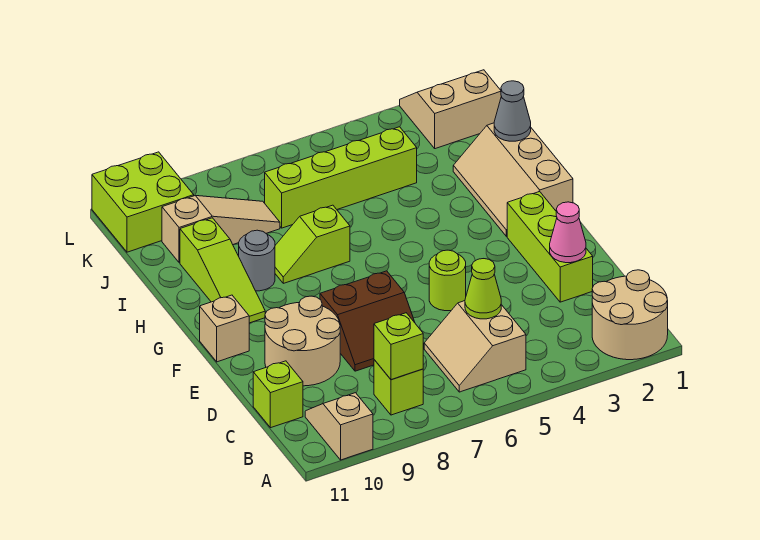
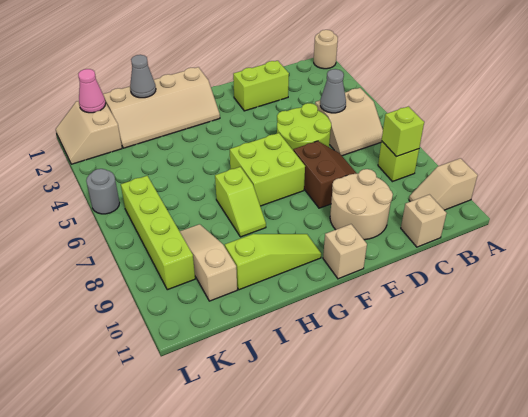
tan round brick A1:B2 level 1 -> tan round brick A1 level 1
lime cone C5 level 2 -> grey cone C5 level 2
lime brick C11 level 1 -> tan brick C11 level 1
lime brick D2:F2 level 1 -> lime brick D2:E2 level 1
pink cone D2 level 2 -> pink cone K1 level 2
lime round brick E5 level 1 -> lime round brick D5:E6 level 1
tan slope G1:I2 level 1 top 1 -> tan slope G1:J2 level 1 top 1
grey round brick H9 level 1 -> grey round brick L5 level 1
lime brick J4:J7 level 1 -> lime brick K6:K9 level 1
lime brick K10:L11 level 1 -> lime brick F6:G7 level 1

